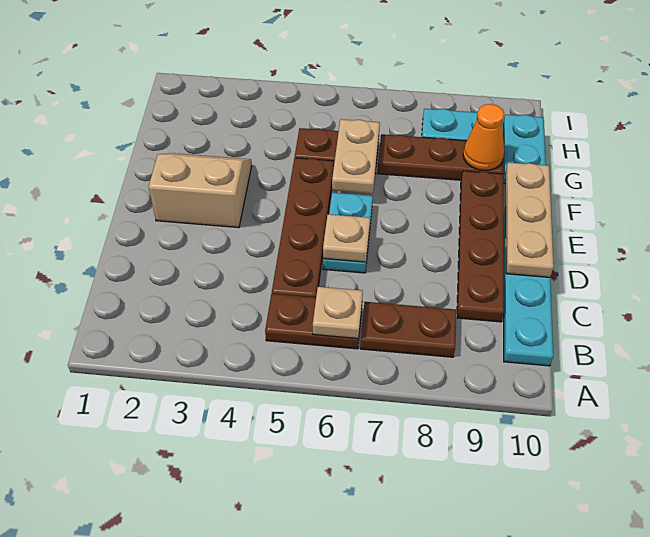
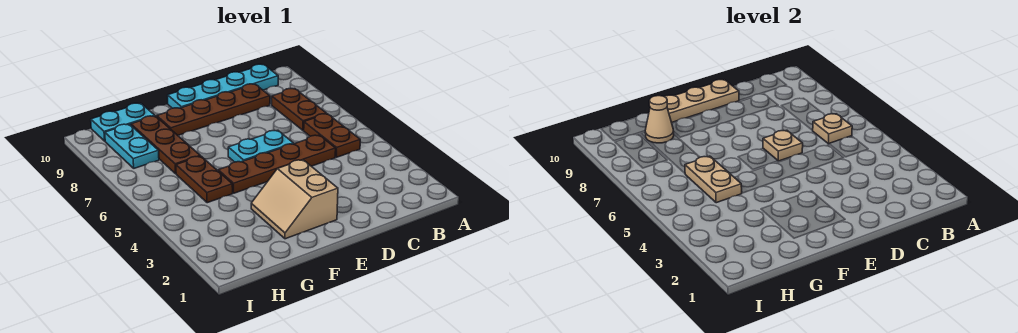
tan plate F6:G6 level 2 -> tan plate G5:G6 level 2
orange cone G9 level 2 -> tan cone G9 level 2

